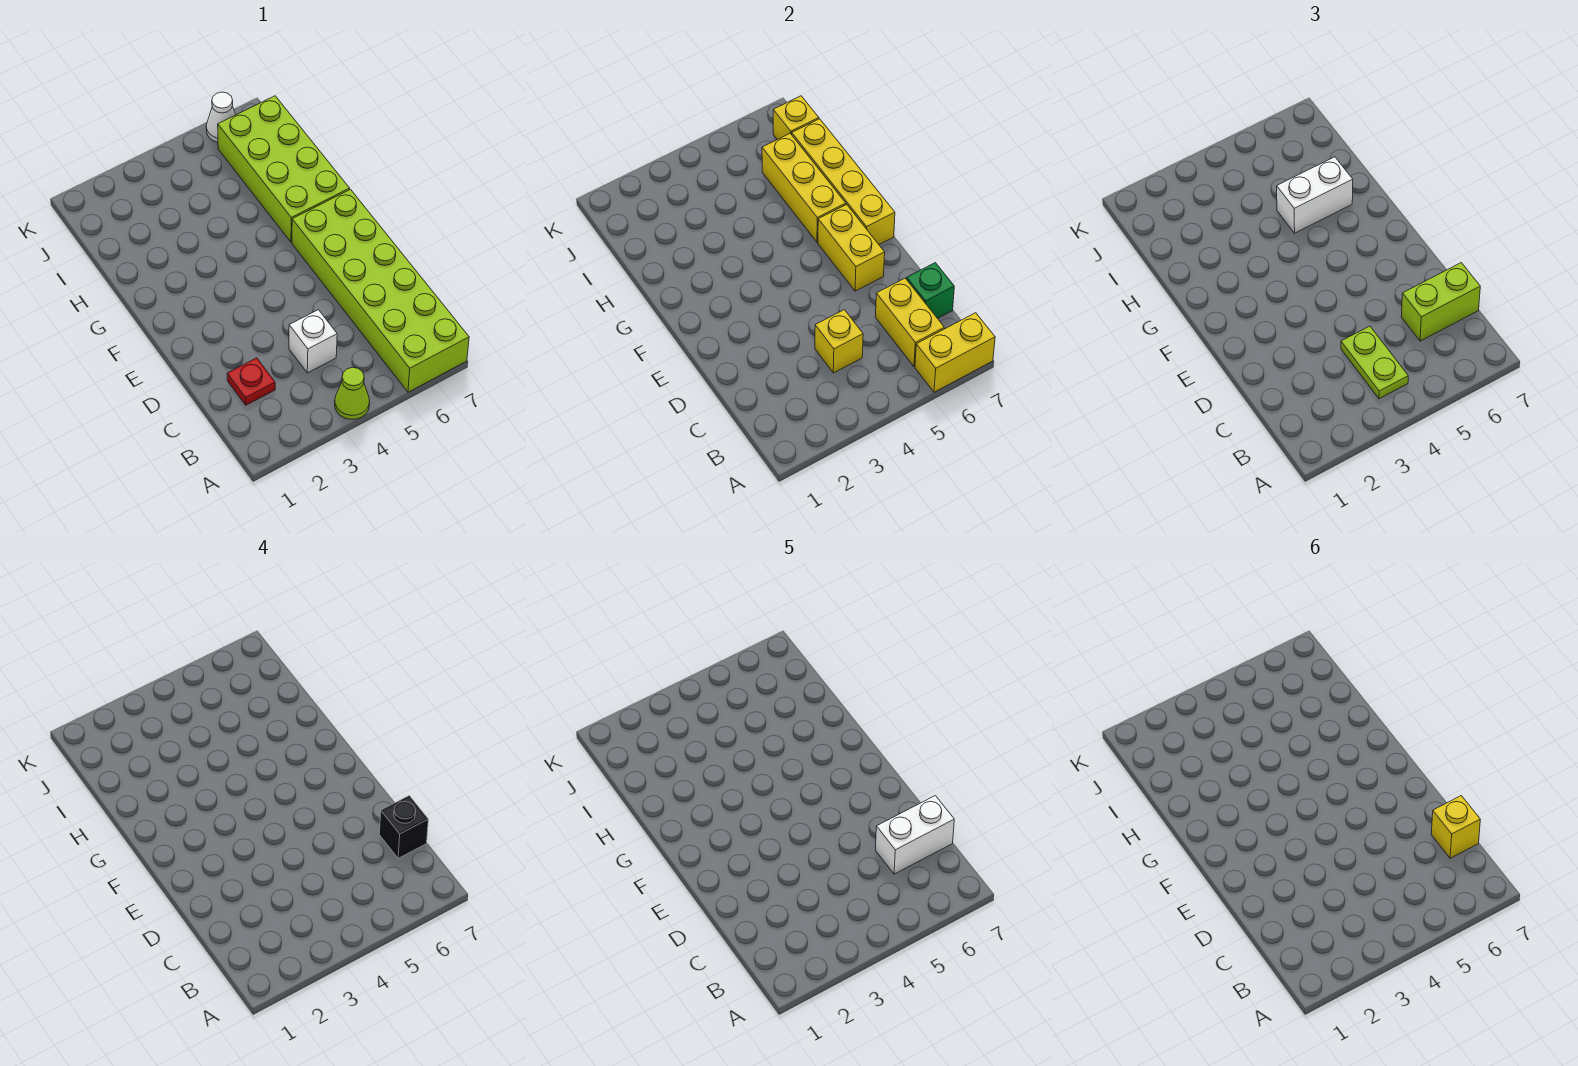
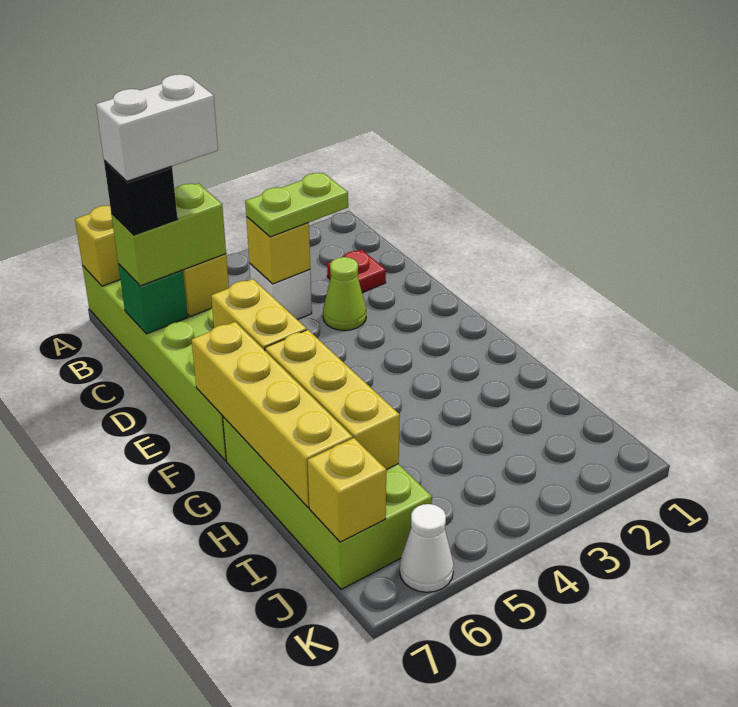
lime cone A4 level 1 -> lime cone D3 level 1
lime plate B4:C4 level 3 -> lime plate C3:C4 level 3
yellow brick C7 level 6 -> none
white brick H5:H6 level 3 -> none

